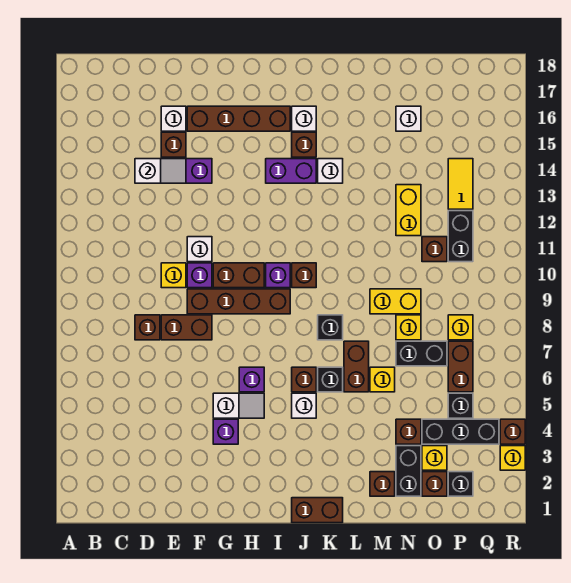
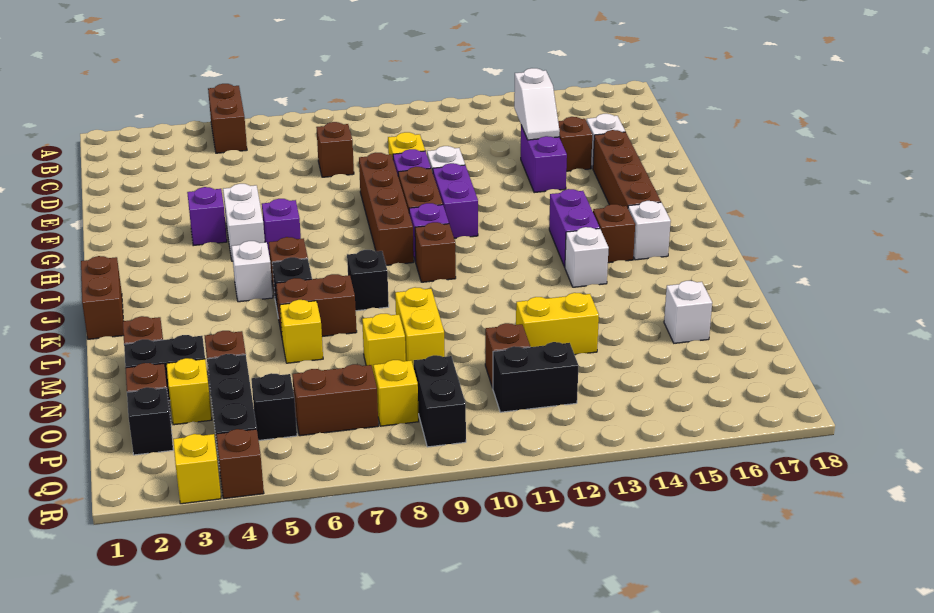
brown brick E8:F8 level 1 -> brown brick A5:B5 level 1
white slope G5:H5 level 1 top G -> white brick G5:H5 level 1
none -> purple brick G11:H11 level 1
black brick N7:O7 level 1 -> black brick P9:Q9 level 1
yellow tile P13:P14 level 1 -> none

